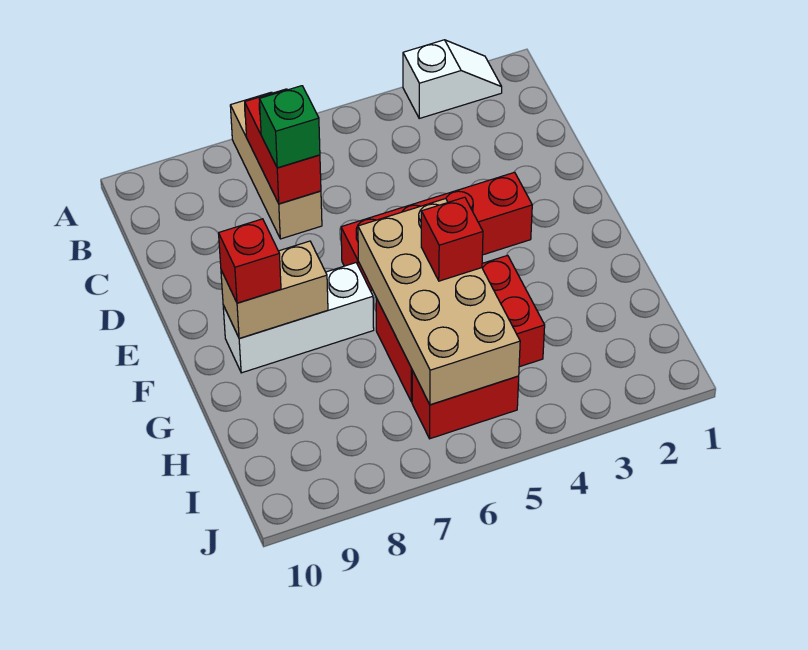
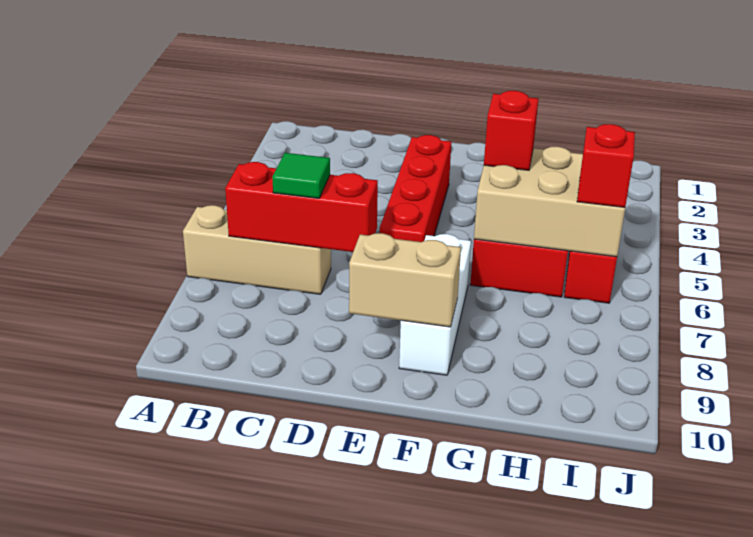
white slope A2:A3 level 1 top 3 -> none
red brick B7:C7 level 2 -> red brick B7:D7 level 2
green brick C7 level 3 -> green tile C7 level 3
tan brick F5:I6 level 2 -> tan brick G5:I6 level 2
tan brick F8:F9 level 2 -> tan brick E9:F9 level 2
red brick F9 level 3 -> red brick I6 level 3

